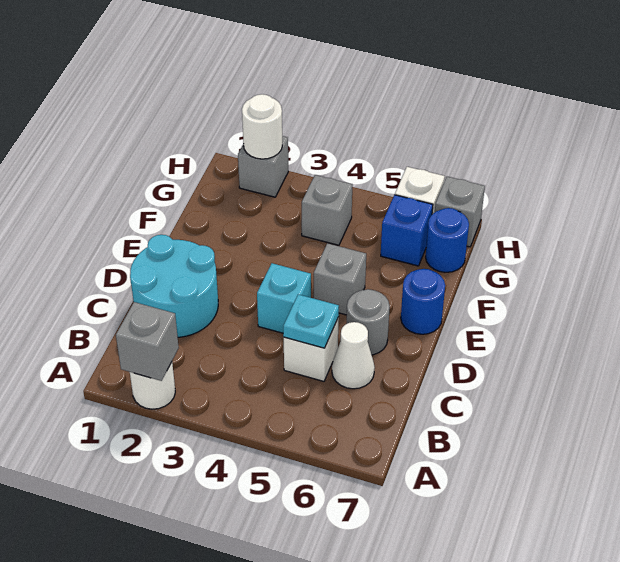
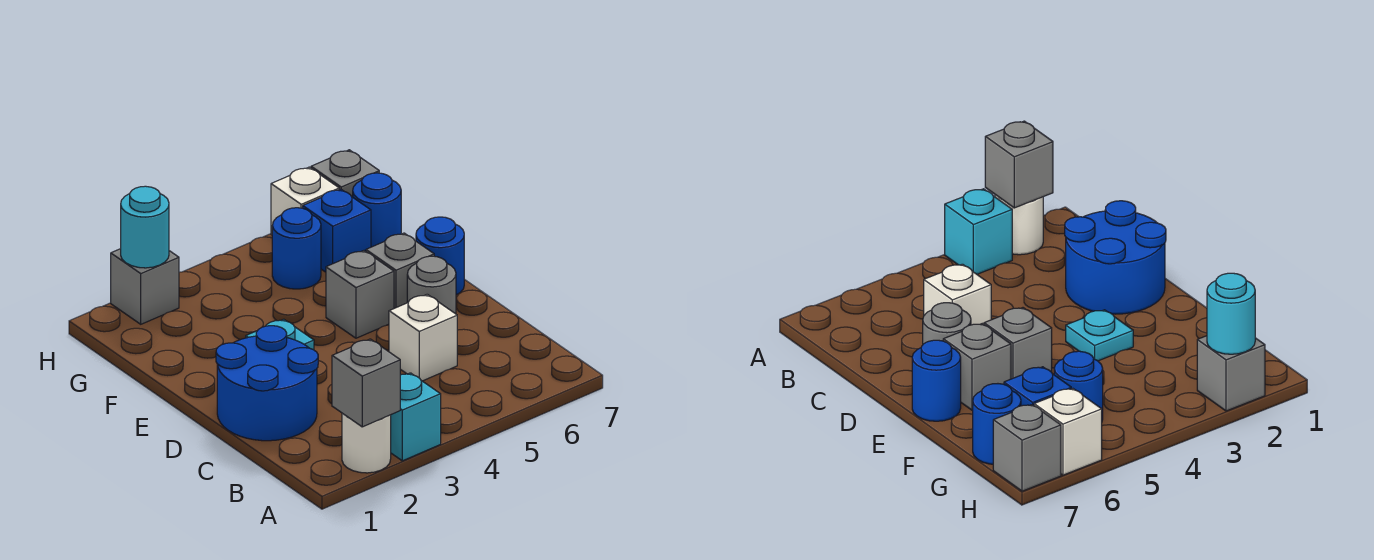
cyan round brick C1:D2 level 1 -> blue round brick C1:D2 level 1
cyan plate C5 level 2 -> cyan plate E3 level 1
white cone C6 level 1 -> none
cyan brick D4 level 1 -> cyan brick A3 level 1
grey brick G4 level 1 -> grey brick E6 level 1
none -> blue round brick G5 level 1
white round brick H2 level 2 -> cyan round brick H2 level 2

